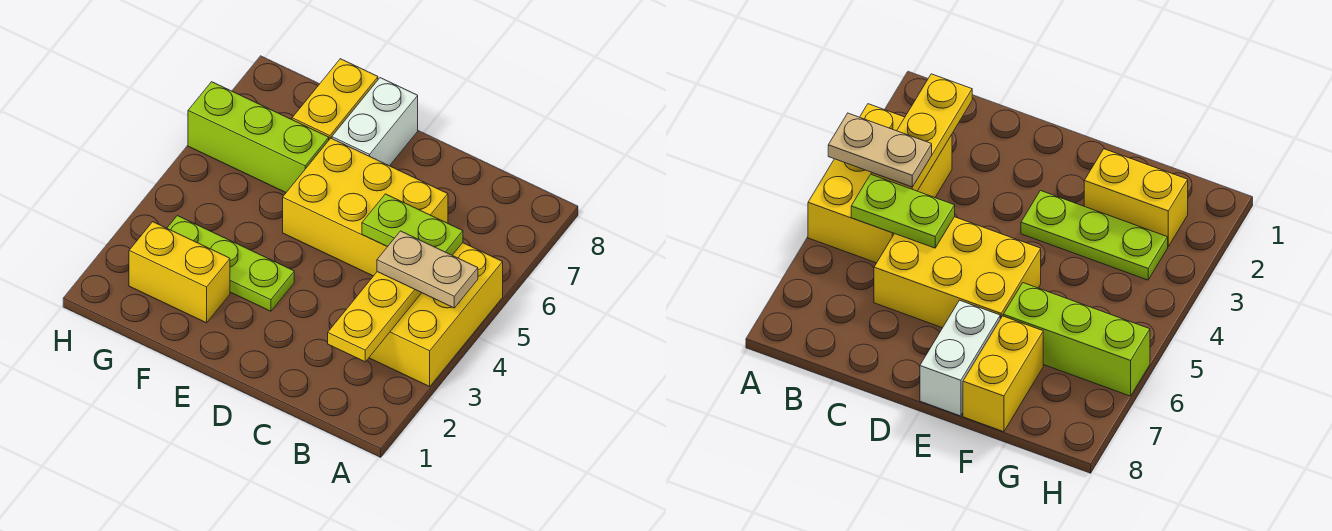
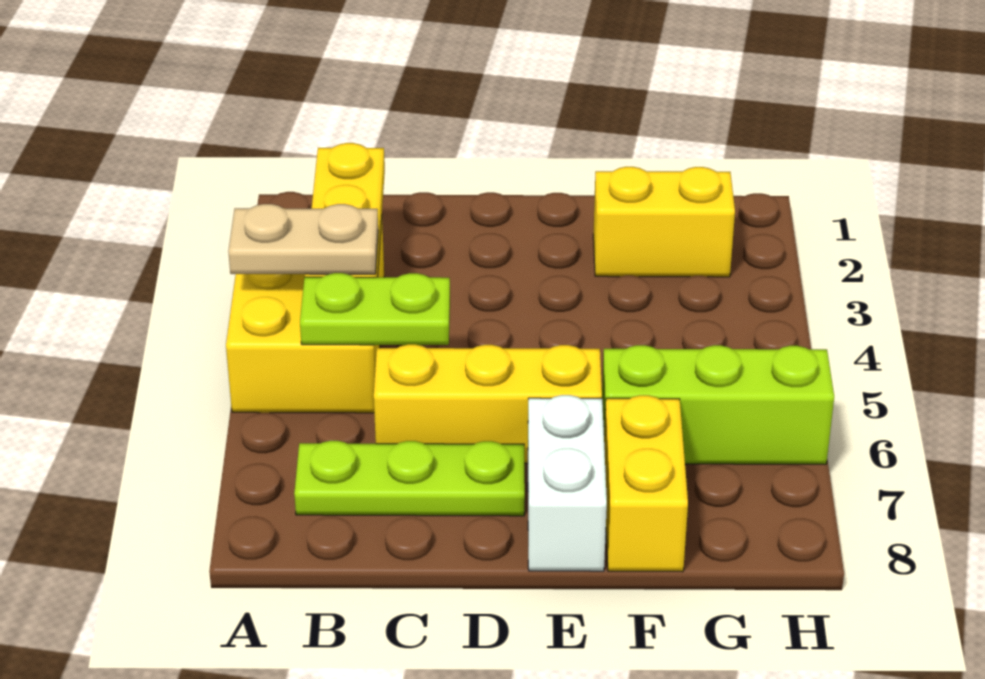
yellow brick C5:E6 level 1 -> yellow brick C6:E6 level 1
lime plate E3:G3 level 1 -> lime plate B7:D7 level 1

